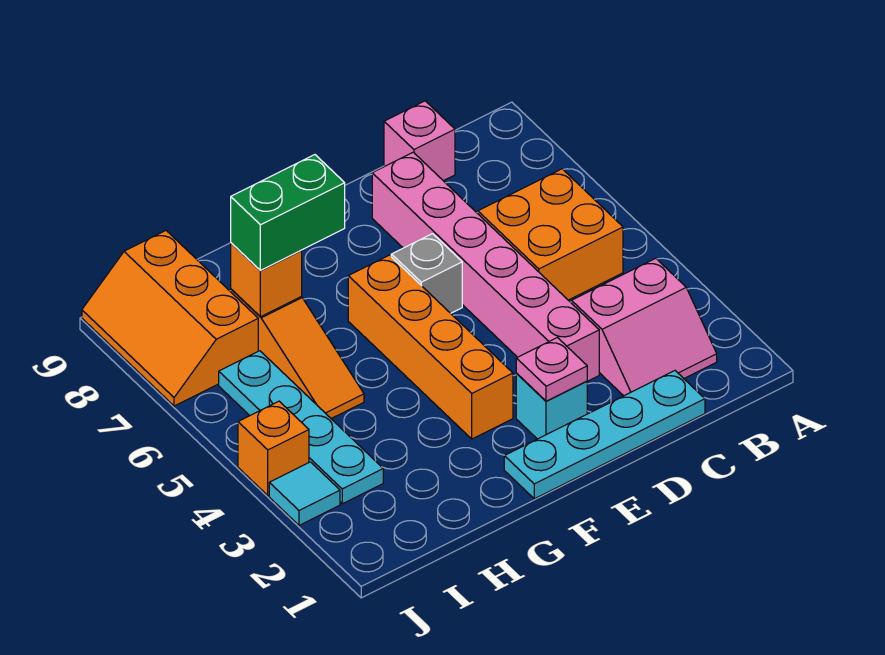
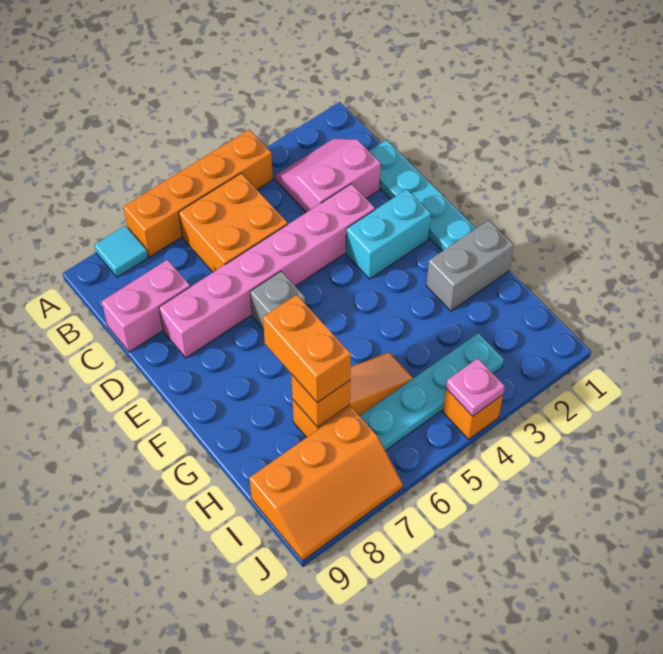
pink slope B2:C3 level 1 top 3 -> pink slope B2:C3 level 1 top C
pink brick C9 level 1 -> pink brick C8:C9 level 1
cyan brick E2 level 1 -> cyan brick E2:E3 level 1
pink plate E2 level 2 -> pink plate J4 level 2
orange brick F3:F6 level 1 -> orange brick A4:A7 level 1
none -> grey brick G1:G2 level 1
green brick G7:H7 level 3 -> orange brick G7:H7 level 3
cyan tile J3 level 1 -> cyan tile A8 level 1

